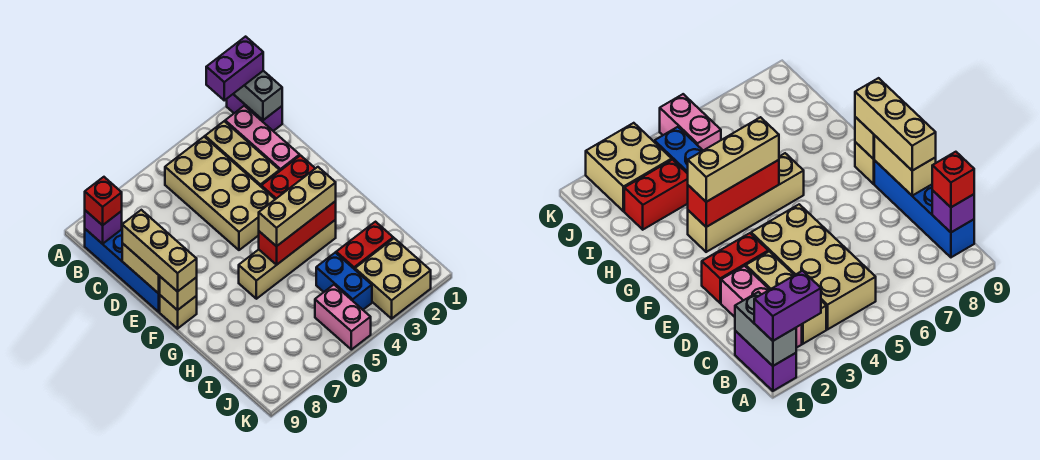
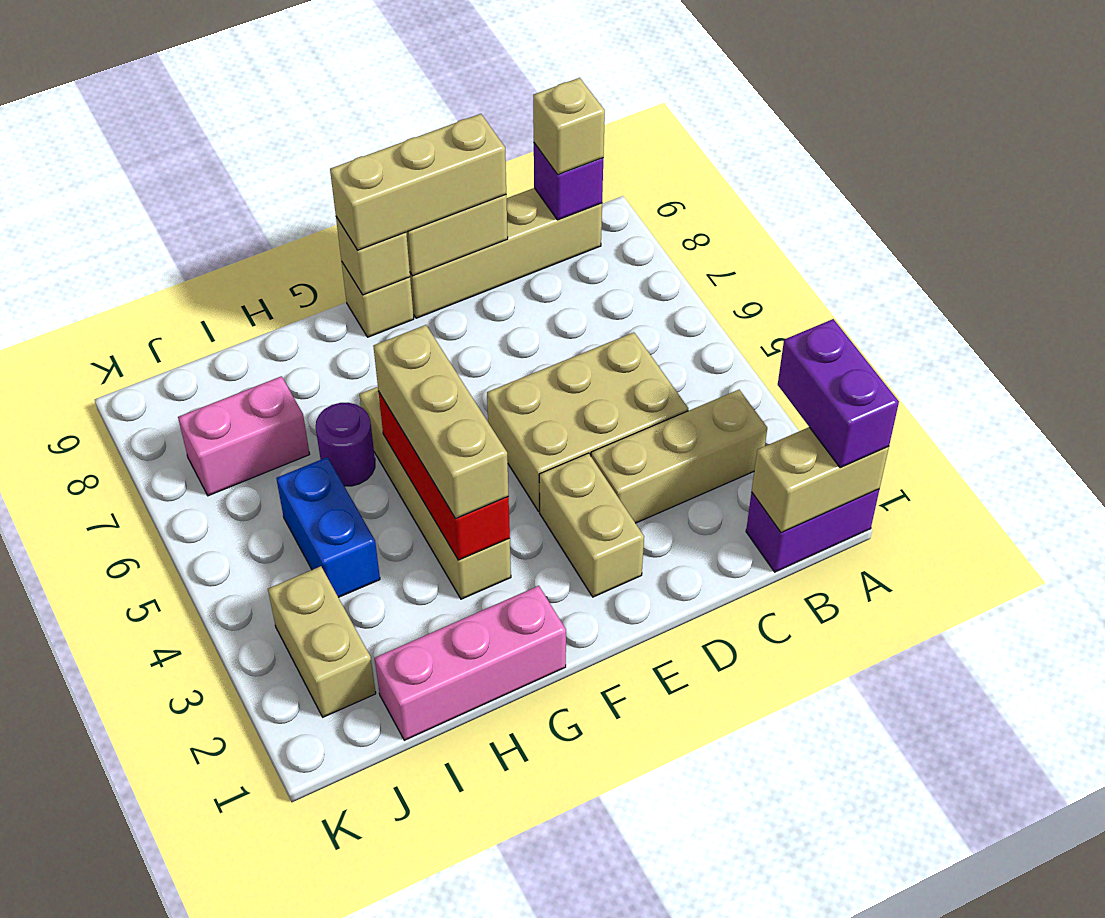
grey brick A1:B1 level 2 -> tan brick A1:B1 level 2
pink brick B2:D2 level 1 -> pink brick G1:I1 level 1
tan brick B4:E5 level 1 -> tan brick C4:E5 level 1
blue brick B9:E9 level 1 -> tan brick B9:E9 level 1
red brick B9 level 3 -> tan brick B9 level 3
red brick E2:E3 level 1 -> tan brick E2:E3 level 1
none -> purple round brick H6 level 1
red brick I2:I3 level 1 -> none
blue brick I4:J4 level 1 -> blue brick I4:I5 level 1
tan brick J2:K3 level 1 -> tan brick J2:J3 level 1
pink brick J5:K5 level 1 -> pink brick I7:J7 level 1

